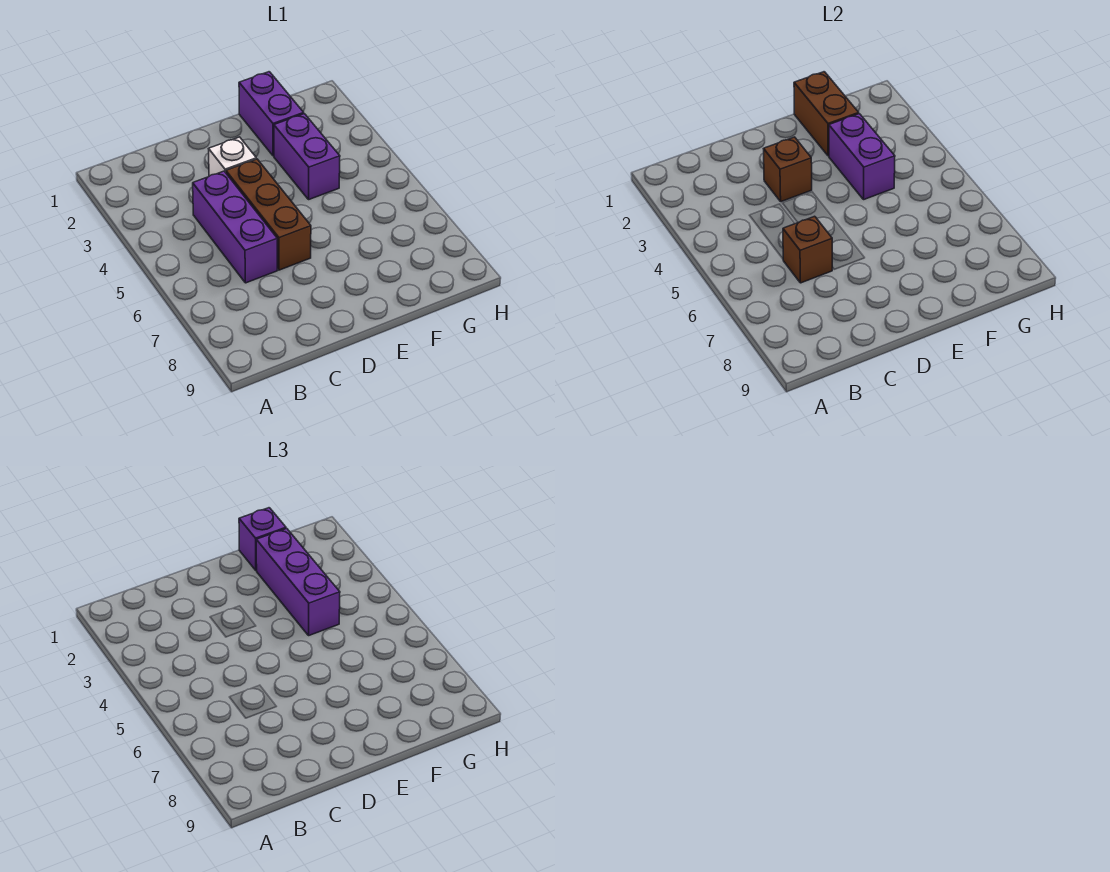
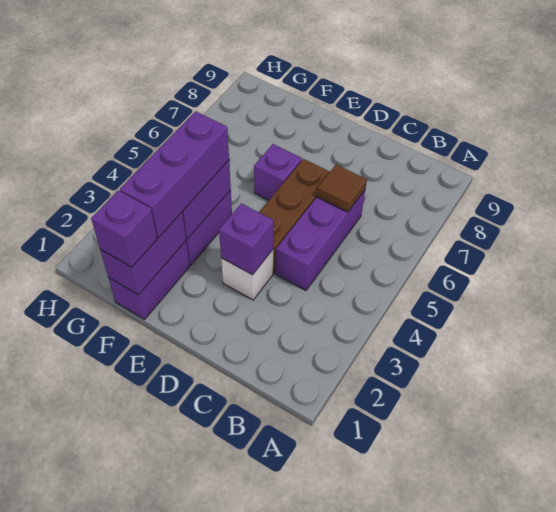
brown brick C6 level 2 -> brown tile C6 level 2
brown brick D3 level 2 -> purple brick D3 level 2
none -> purple brick E6 level 1
brown brick F1:F2 level 2 -> purple brick F1:F2 level 2

